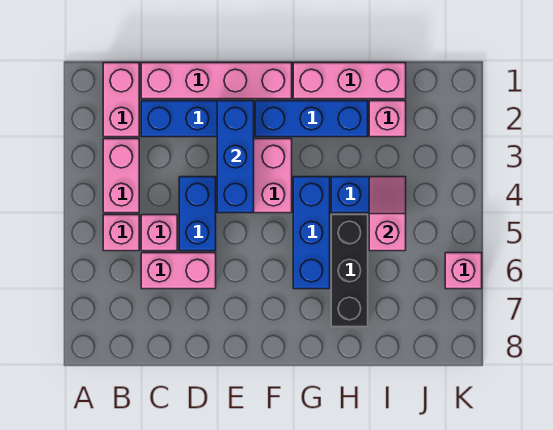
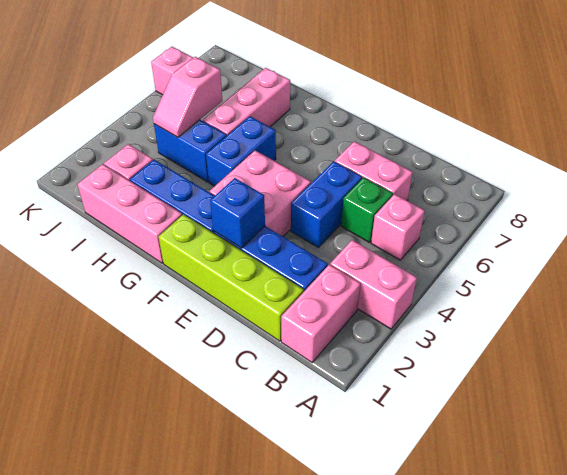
pink brick B3:B4 level 1 -> pink brick A3:B3 level 1
pink brick C1:F1 level 1 -> lime brick C1:F1 level 1
pink brick C5 level 1 -> green brick C5 level 1
blue brick E2:E4 level 2 -> blue brick E2 level 2
blue brick G4:G6 level 1 -> blue brick G4:G5 level 1
black brick H5:H7 level 1 -> pink brick H5:H7 level 1

